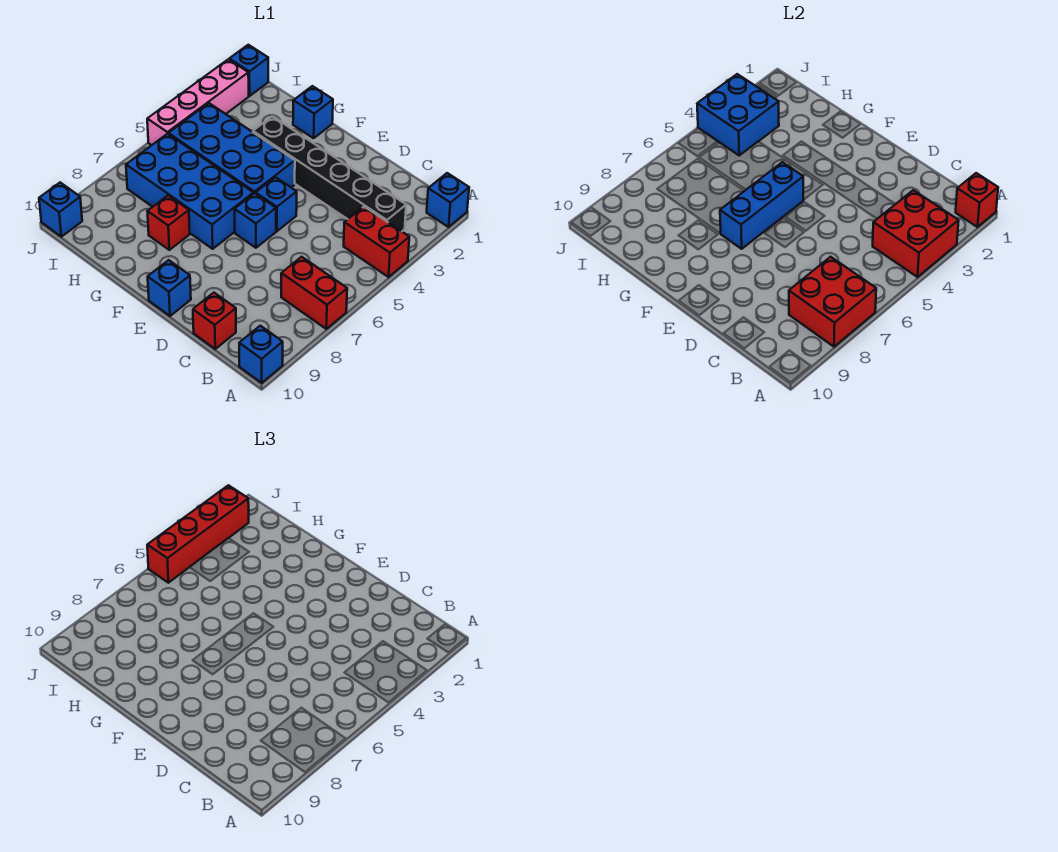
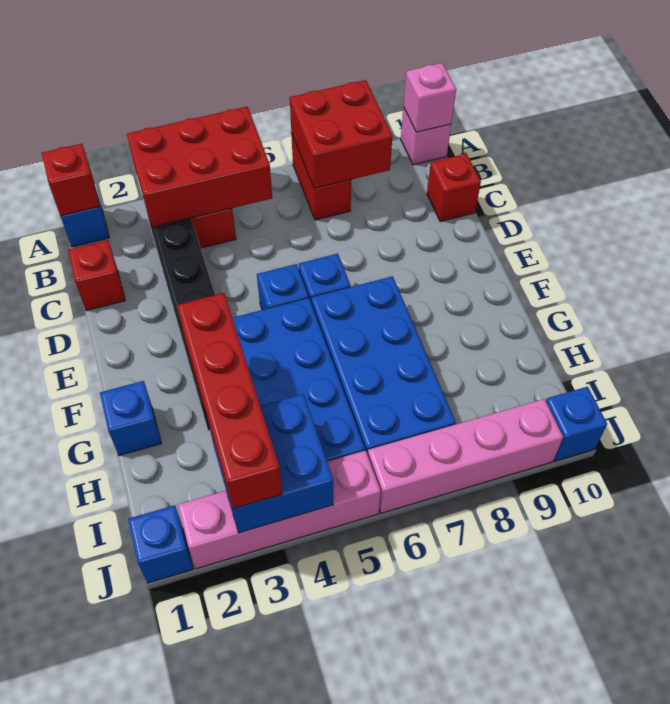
red brick A3:B4 level 2 -> red brick A3:B5 level 2
blue brick A10 level 1 -> pink brick A10 level 1
none -> pink brick A10 level 2
blue brick E10 level 1 -> none
blue brick F5:F7 level 2 -> none
red brick G8 level 1 -> red brick C1 level 1
red brick J2:J5 level 3 -> red brick G3:J3 level 3
none -> pink brick J6:J9 level 1

